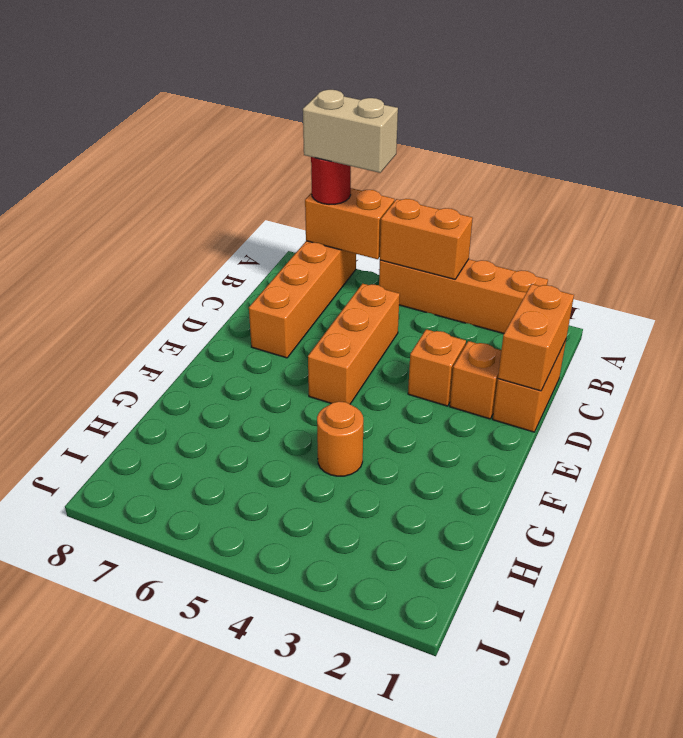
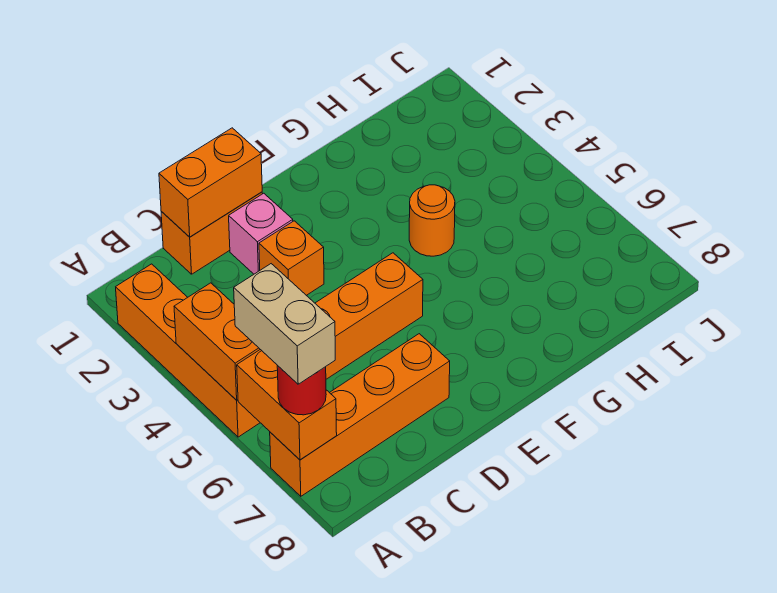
orange brick D2 level 1 -> pink brick D2 level 1

